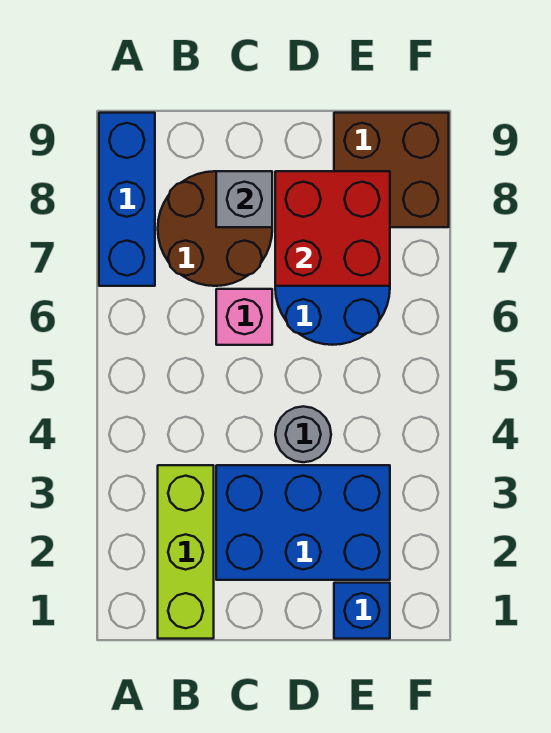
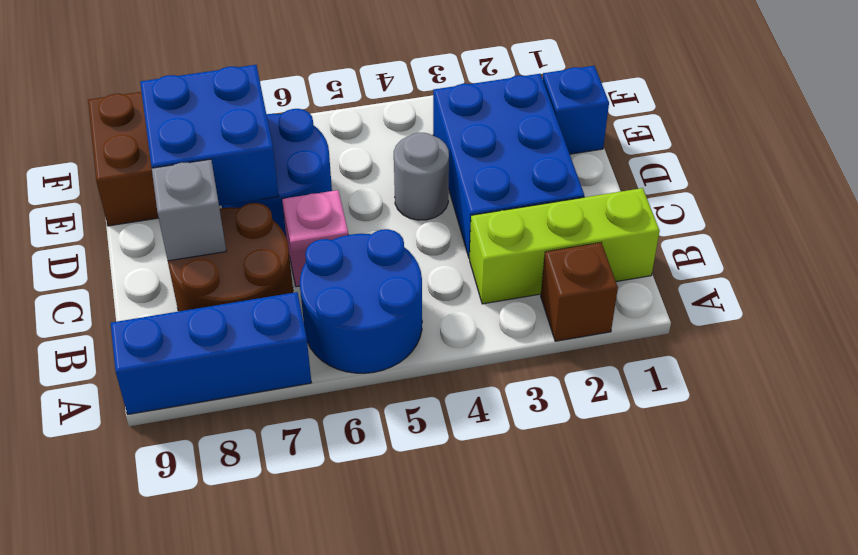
none -> brown brick A2 level 1
none -> blue round brick A5:B6 level 1
red brick D7:E8 level 2 -> blue brick D7:E8 level 2

